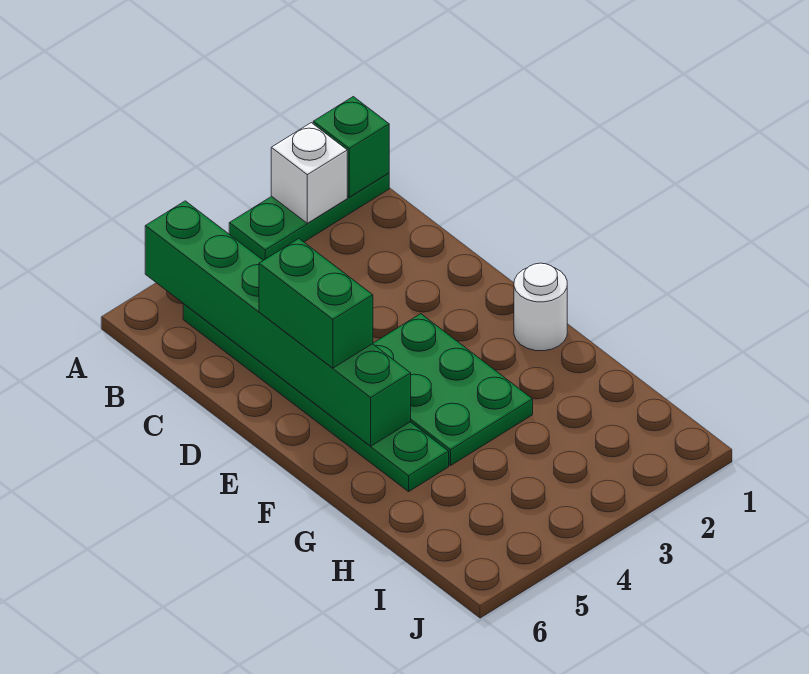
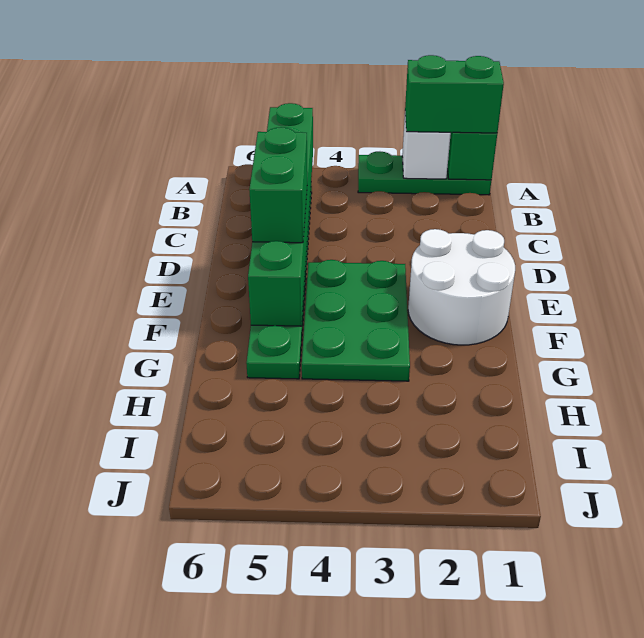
none -> green brick A1:A2 level 3
white round brick F1 level 1 -> white round brick E1:F2 level 1

